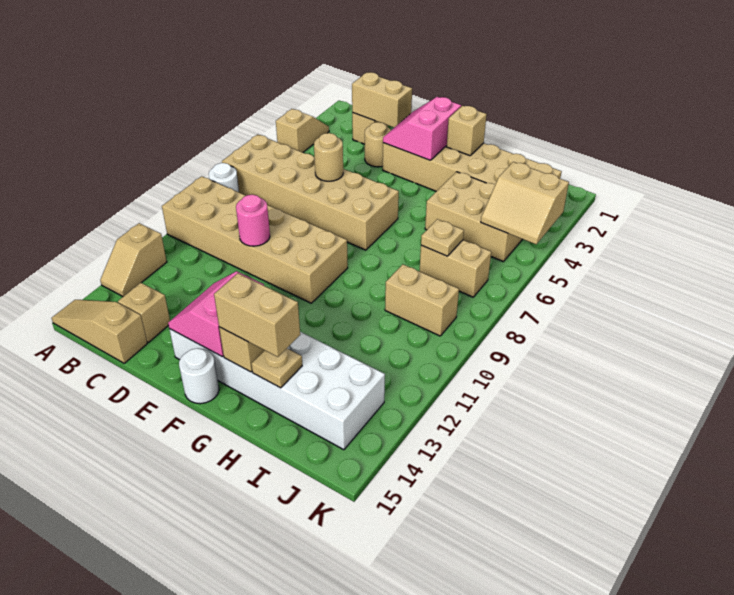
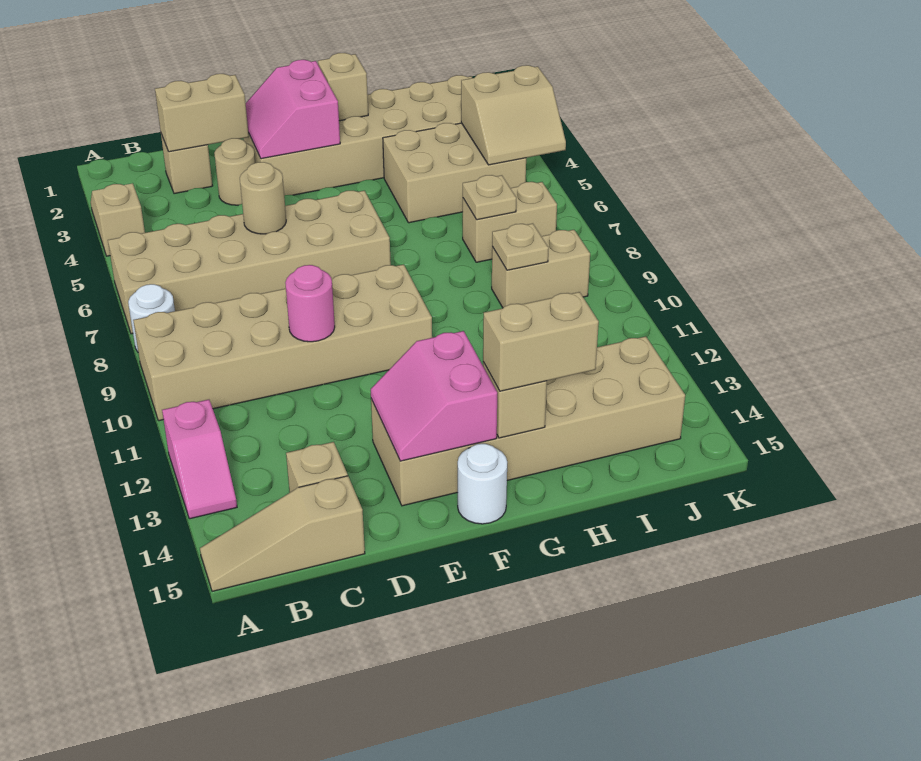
tan slope A12:A13 level 1 top 12 -> pink slope A12:A13 level 1 top 12
white brick E13:J14 level 1 -> tan brick E13:J14 level 1
tan plate H14 level 2 -> tan plate I9 level 2

